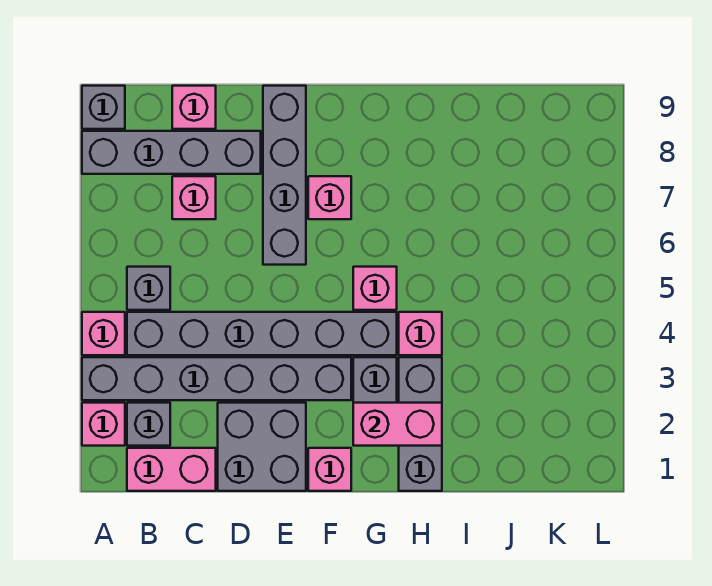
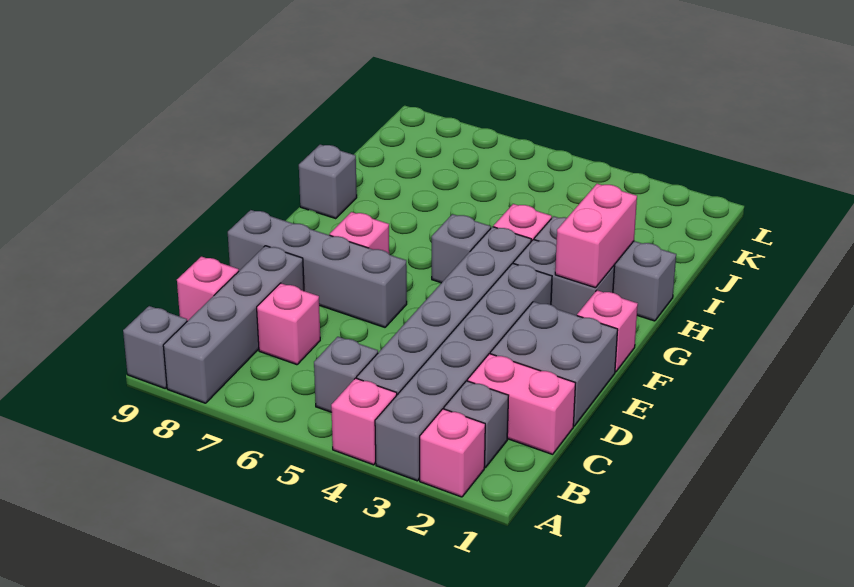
pink brick B1:C1 level 1 -> pink brick C1:C2 level 1
pink brick G5 level 1 -> grey brick G5 level 1
none -> grey brick H9 level 1

